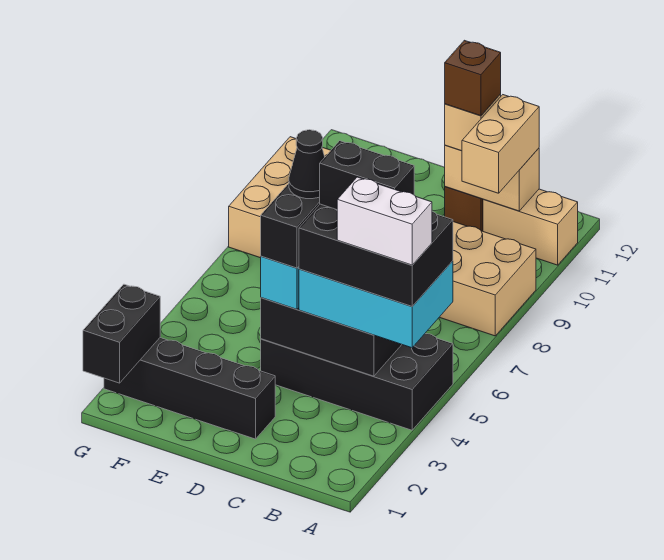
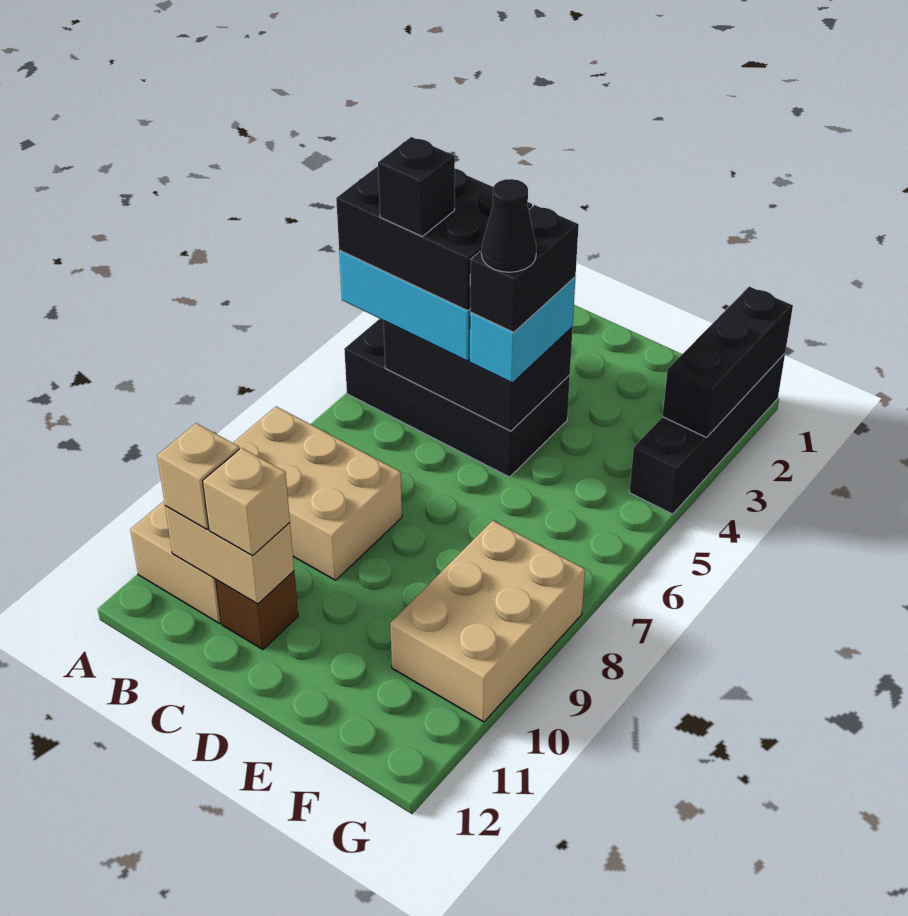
white brick A4:B4 level 5 -> none
black brick B5:C5 level 5 -> black brick B5 level 5
tan brick B10:B11 level 3 -> tan brick B11 level 3
brown brick C11 level 4 -> none
black brick D2:G2 level 1 -> black brick G1:G4 level 1
black brick G1:G2 level 2 -> black brick G1:G3 level 2

